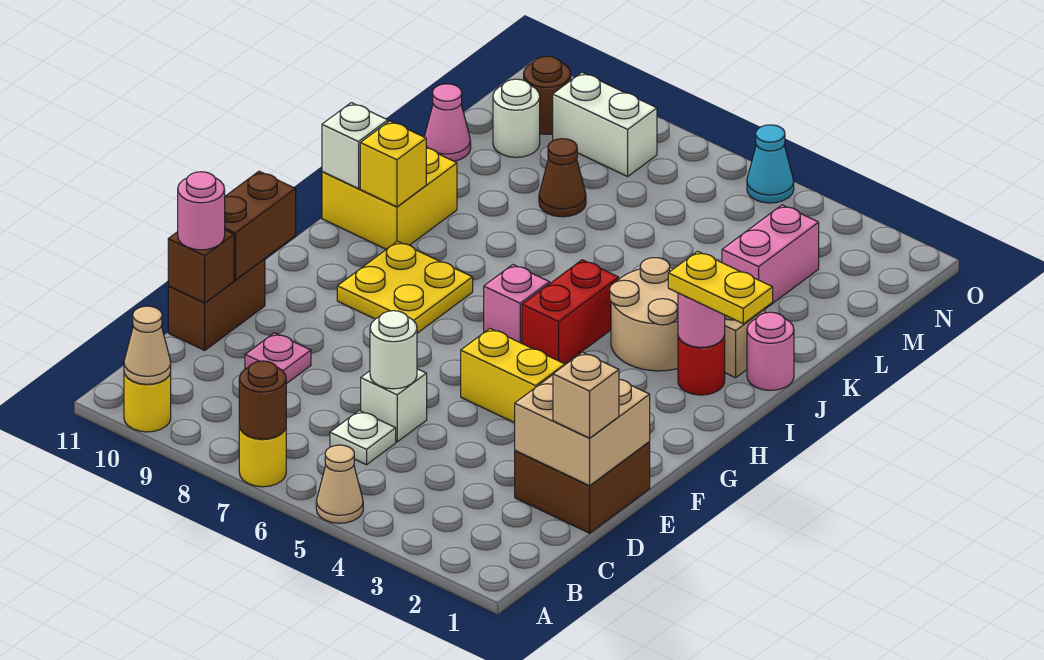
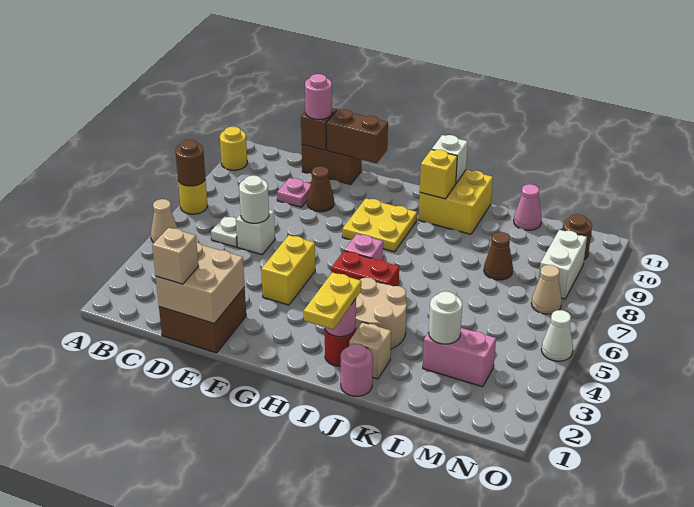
tan cone A10 level 2 -> tan cone N7 level 1
none -> brown cone E9 level 1
white round brick M10 level 1 -> white round brick L3 level 2
cyan cone O5 level 1 -> white cone O5 level 1

